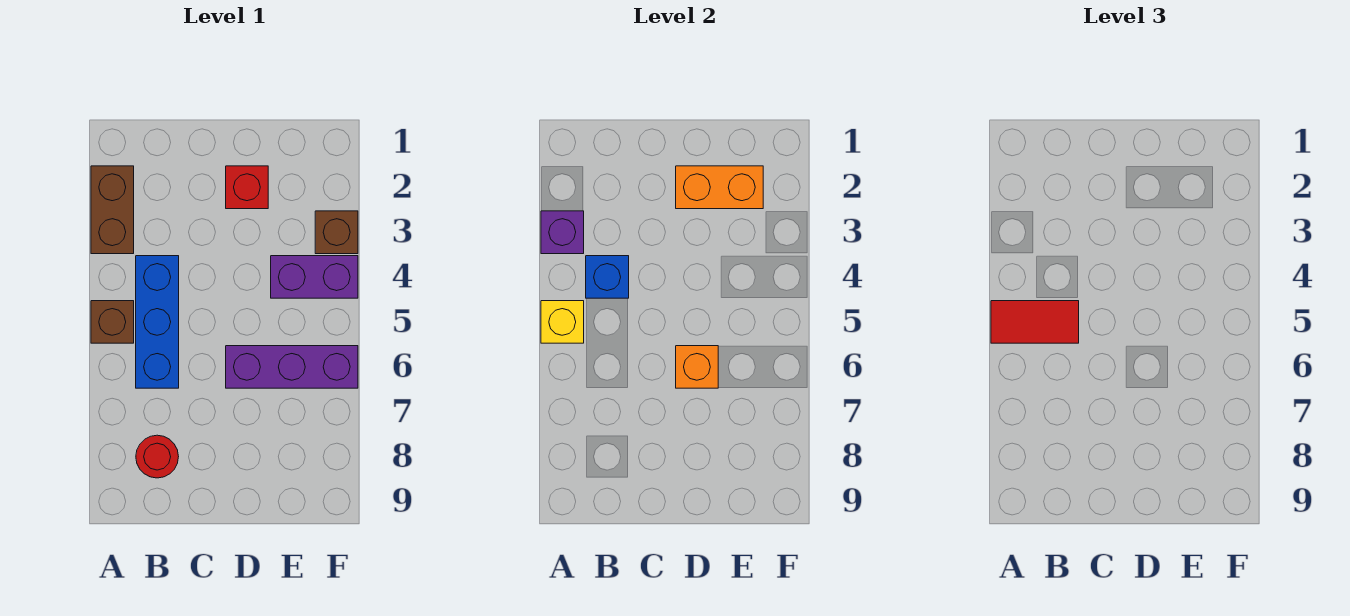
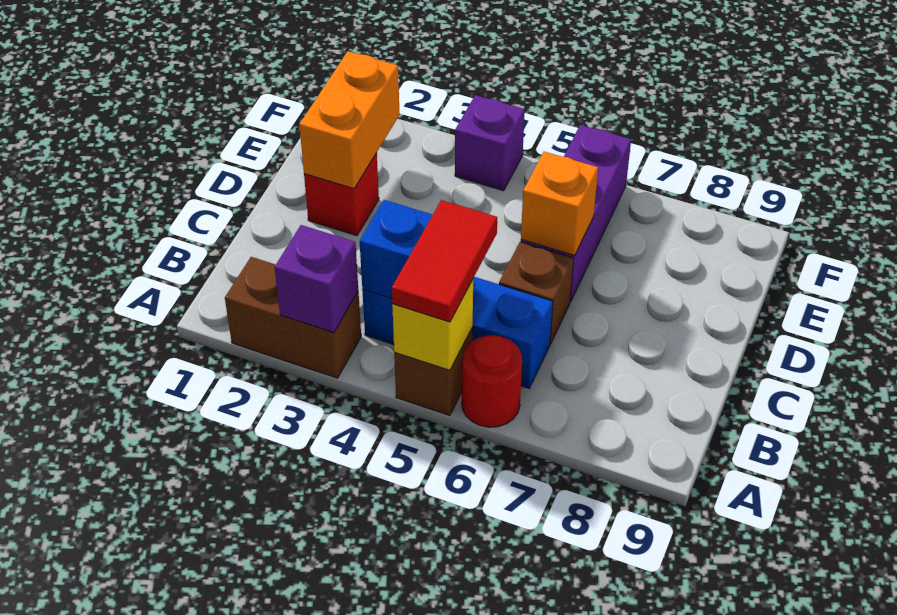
red round brick B8 level 1 -> red round brick A6 level 1
purple brick E4:F4 level 1 -> purple brick F4 level 1
brown brick F3 level 1 -> brown brick C6 level 1

